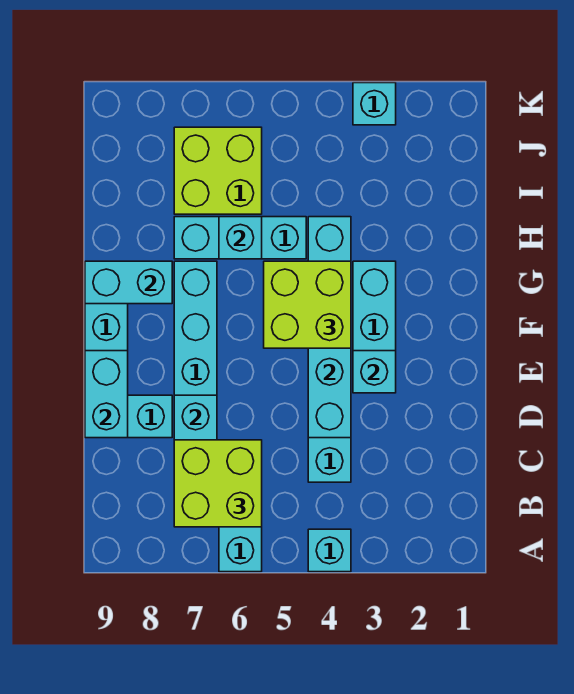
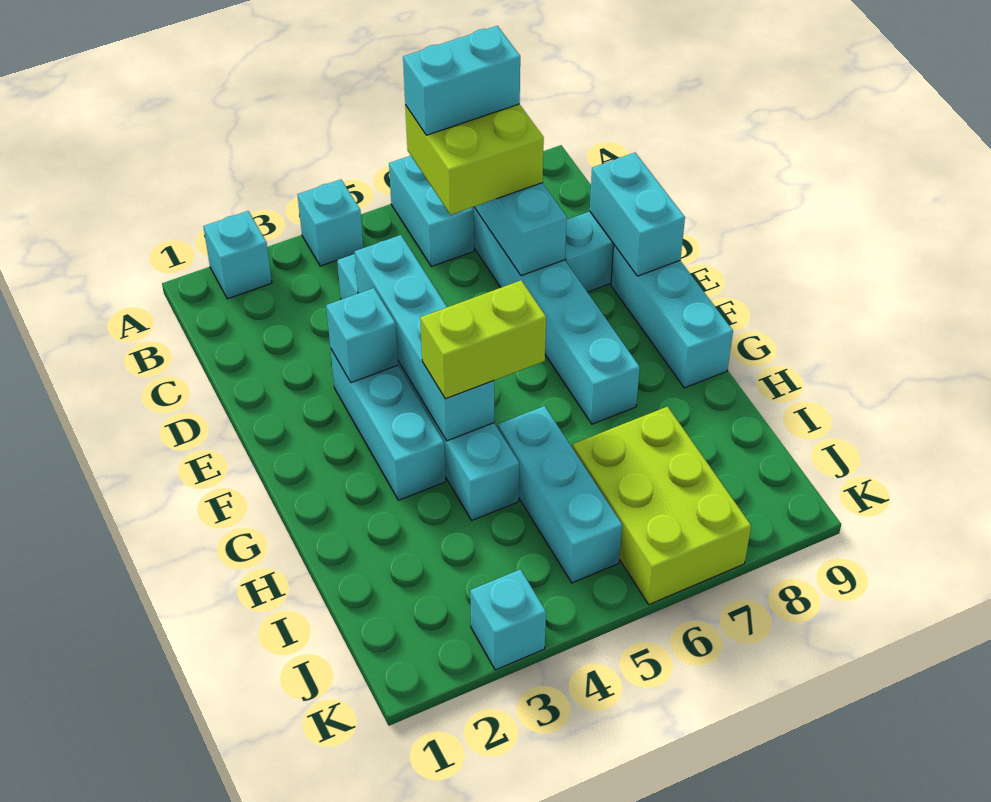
lime brick F4:G5 level 3 -> lime brick G4:G5 level 3
cyan brick G8:G9 level 2 -> cyan brick B6:B7 level 4
cyan brick H5:H7 level 1 -> cyan brick H5:J5 level 1
cyan brick H6 level 2 -> cyan brick A2 level 1
lime brick I6:J7 level 1 -> lime brick I6:K7 level 1

